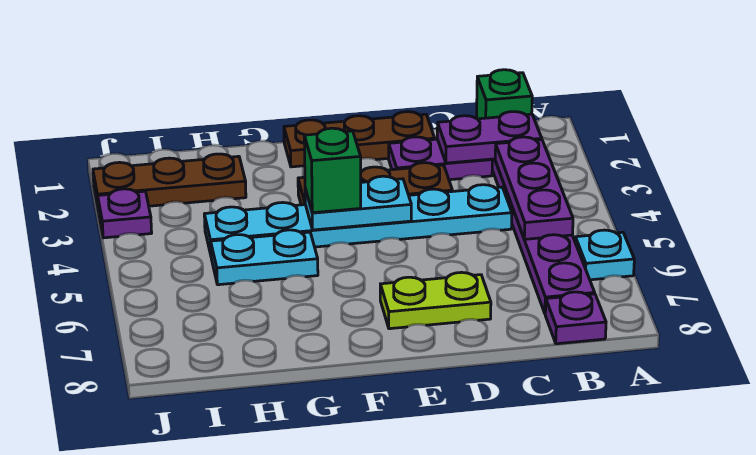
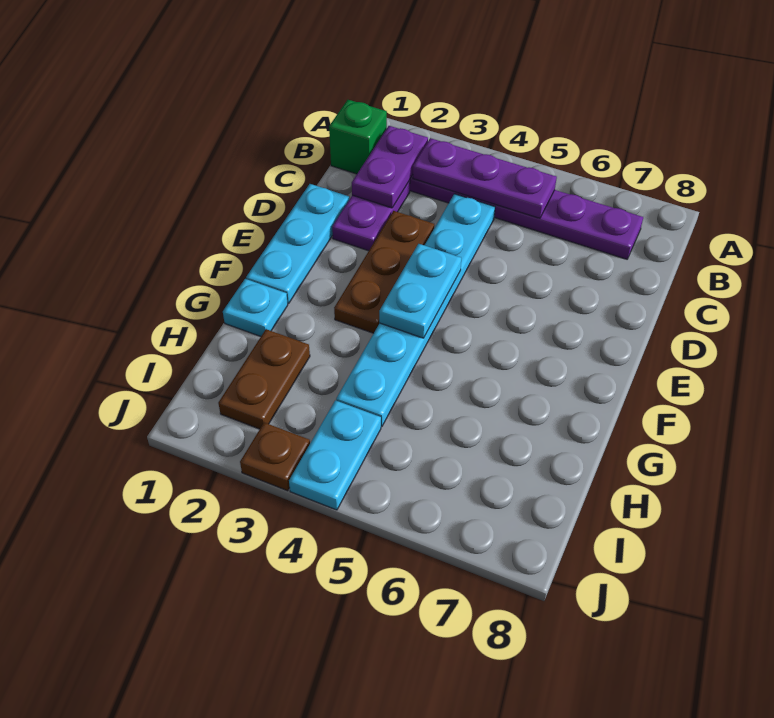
cyan plate A6 level 1 -> cyan plate G1 level 1
purple plate B8 level 1 -> none
brown plate D1:F1 level 1 -> cyan plate D1:F1 level 1
lime plate D7:E7 level 1 -> none
green brick F4 level 3 -> none
cyan plate G5:H5 level 1 -> cyan plate I4:J4 level 1
brown plate H2:J2 level 1 -> brown plate H2:I2 level 1
purple plate J3 level 1 -> brown plate J3 level 1

